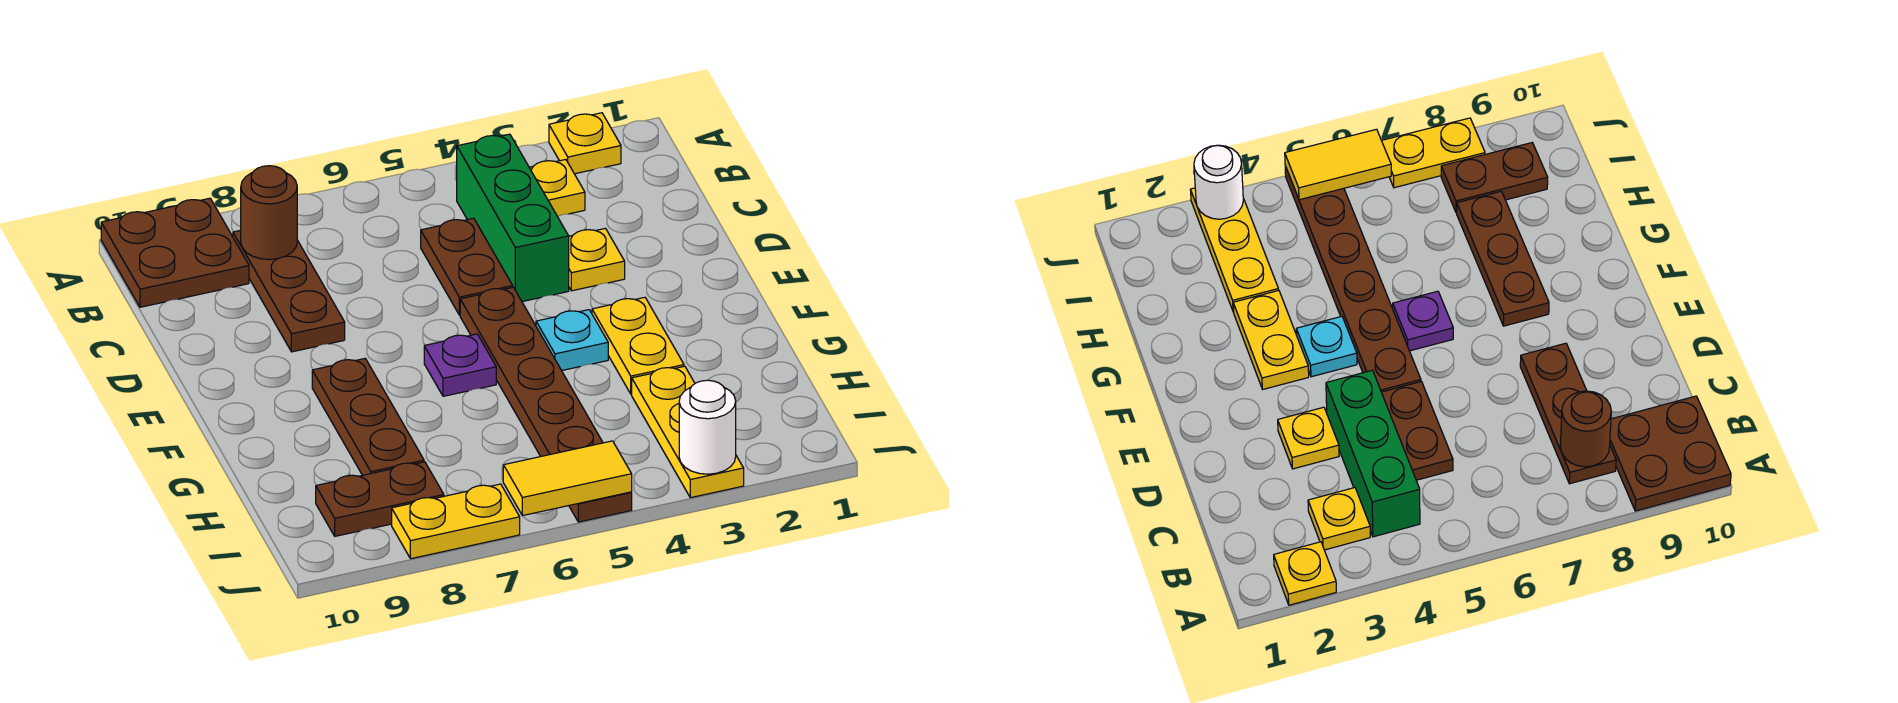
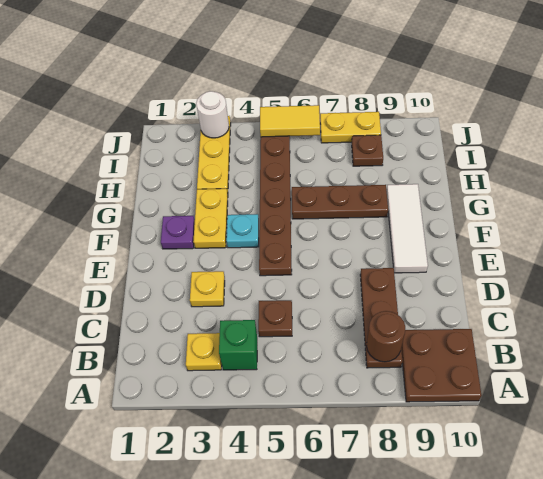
yellow plate A2 level 1 -> none
green brick B4:D4 level 1 -> green brick B4 level 1
brown plate C5:D5 level 1 -> brown plate C5 level 1
none -> white tile E9:G9 level 1
purple plate F6 level 1 -> purple plate F2 level 1
brown plate F8:H8 level 1 -> brown plate G6:G8 level 1
brown plate I8:I9 level 1 -> brown plate I8 level 1

